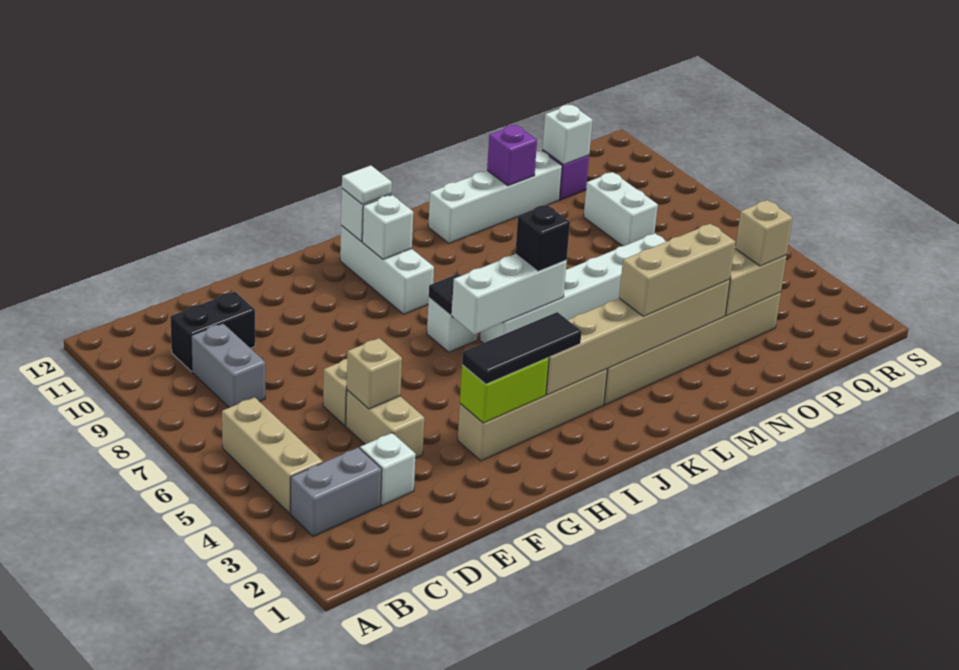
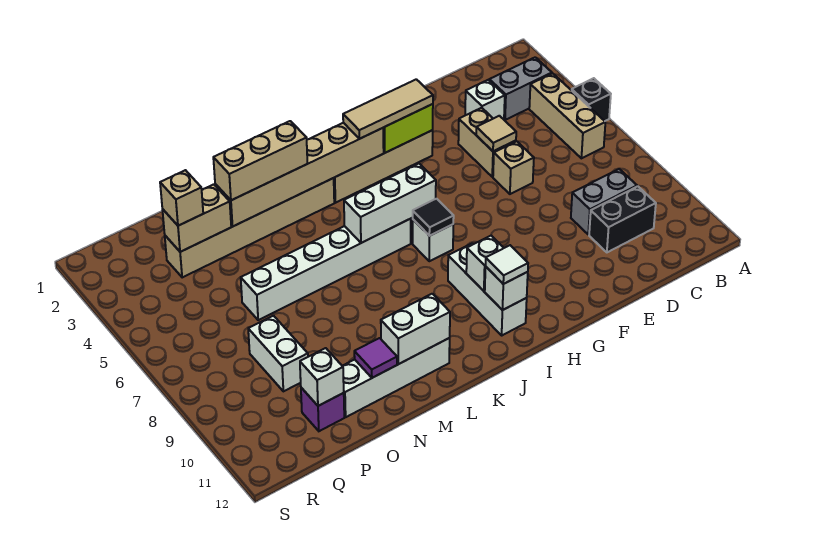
grey brick C8:C9 level 1 -> grey brick C9:D9 level 1
tan brick E5 level 2 -> tan tile E5 level 2
black tile G3:I3 level 3 -> tan tile G3:I3 level 3
black brick K6 level 3 -> black brick A5 level 1
none -> white brick L11:M11 level 2
purple brick N11 level 2 -> purple tile N11 level 2

